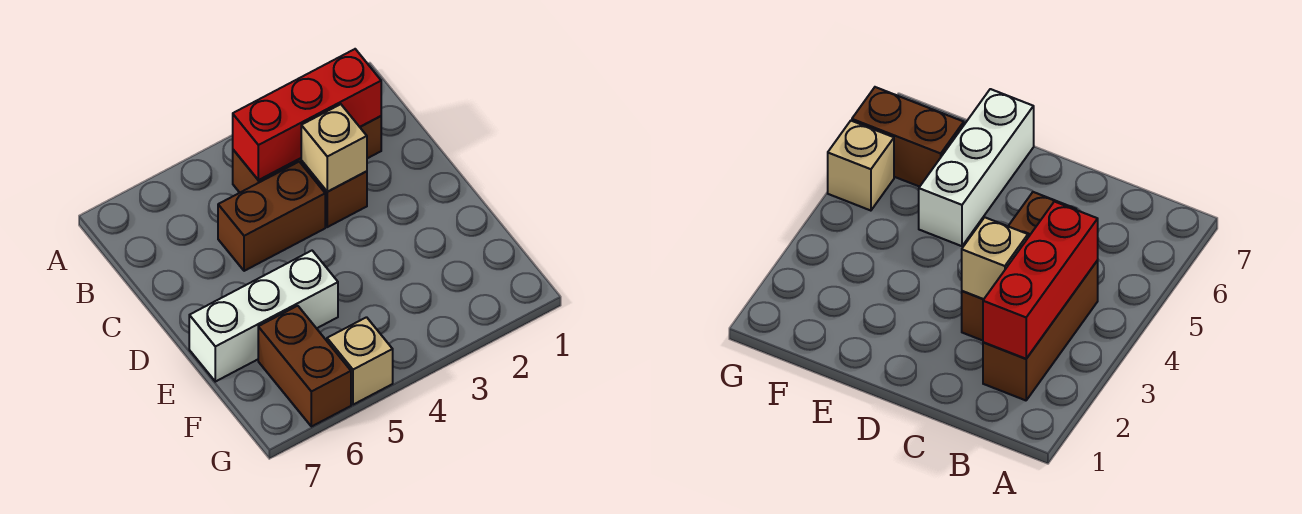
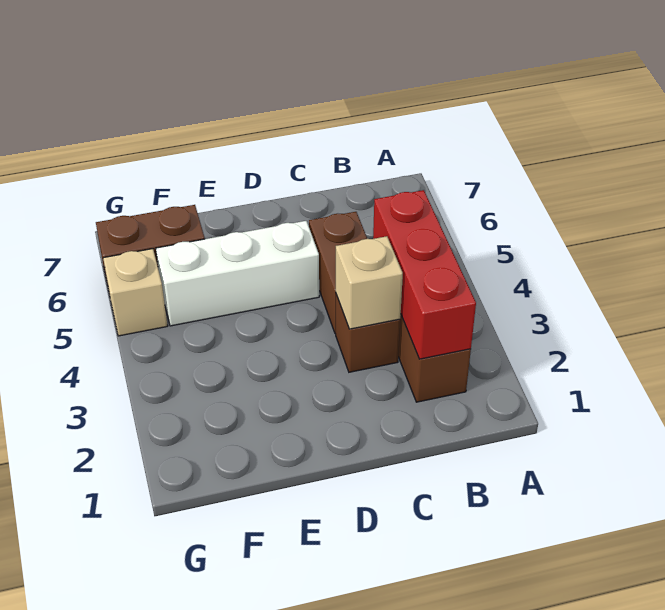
white brick E5:E7 level 1 -> white brick D5:F5 level 1

